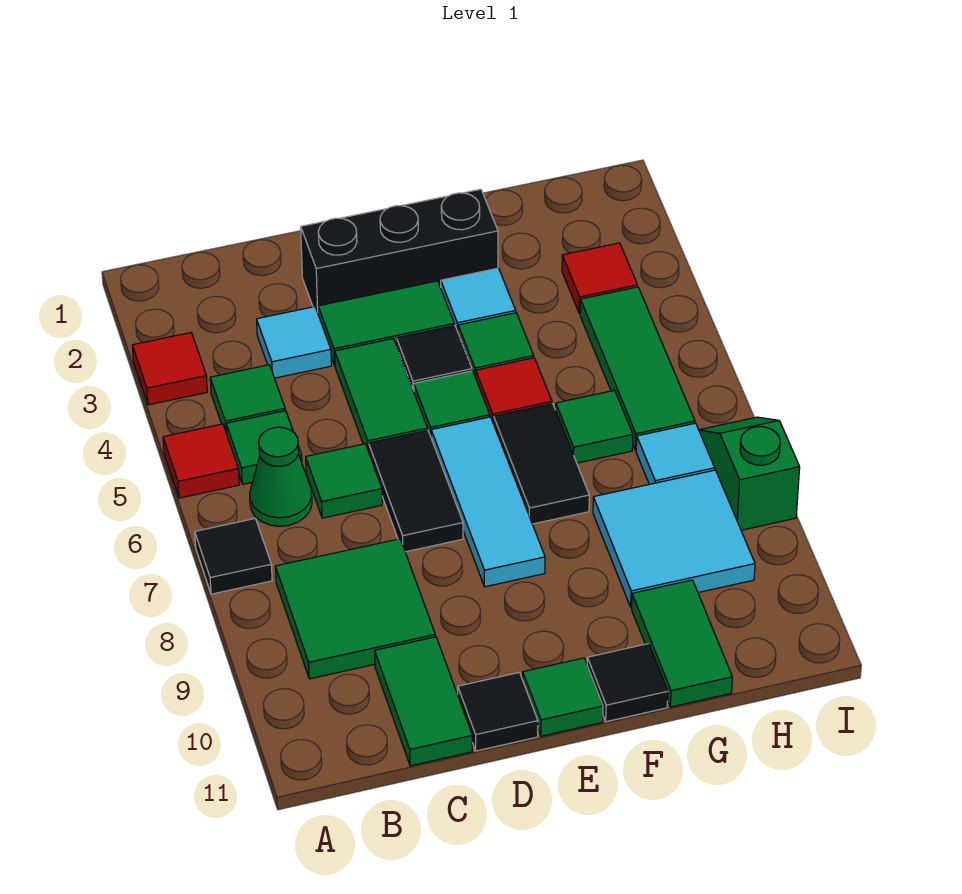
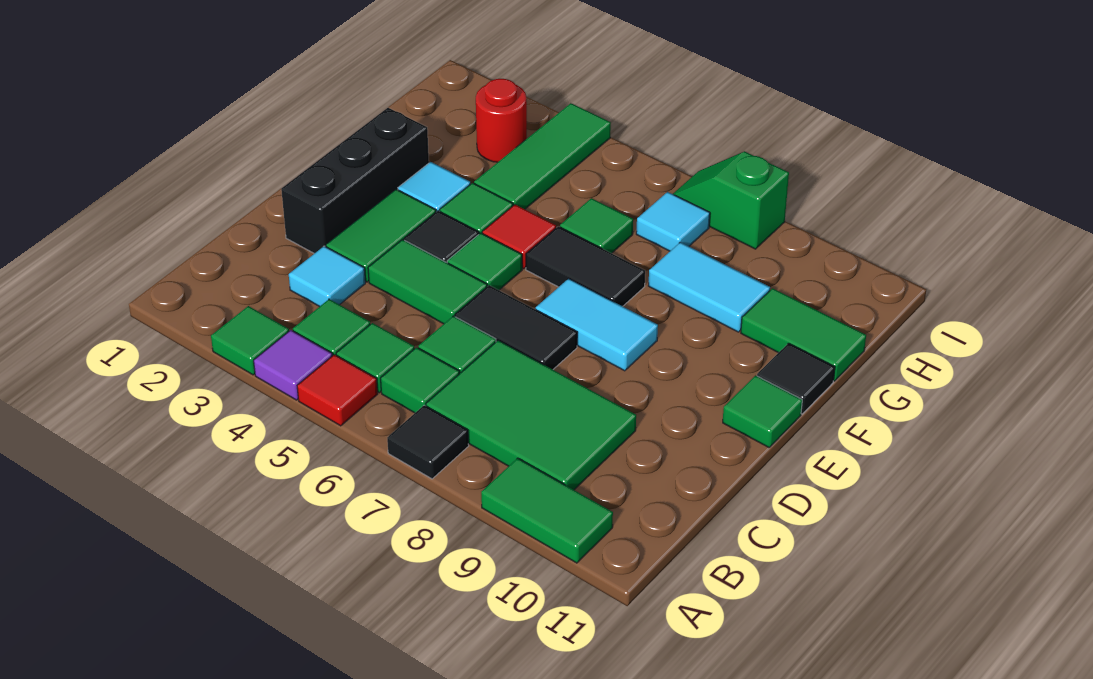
red tile A3 level 1 -> green tile A3 level 1
none -> purple tile A4 level 1
green cone B6 level 1 -> green tile B6 level 1
green tile B8:C9 level 1 -> green tile B7:C9 level 1
green tile C10:C11 level 1 -> green tile A9:A10 level 1
black tile D11 level 1 -> none
cyan tile E6:E8 level 1 -> cyan tile E7:E8 level 1
cyan tile G8:H9 level 1 -> cyan tile G8:G9 level 1
red tile H3 level 1 -> red round brick H3 level 1
green tile H4:H6 level 1 -> green tile G4:I4 level 1

